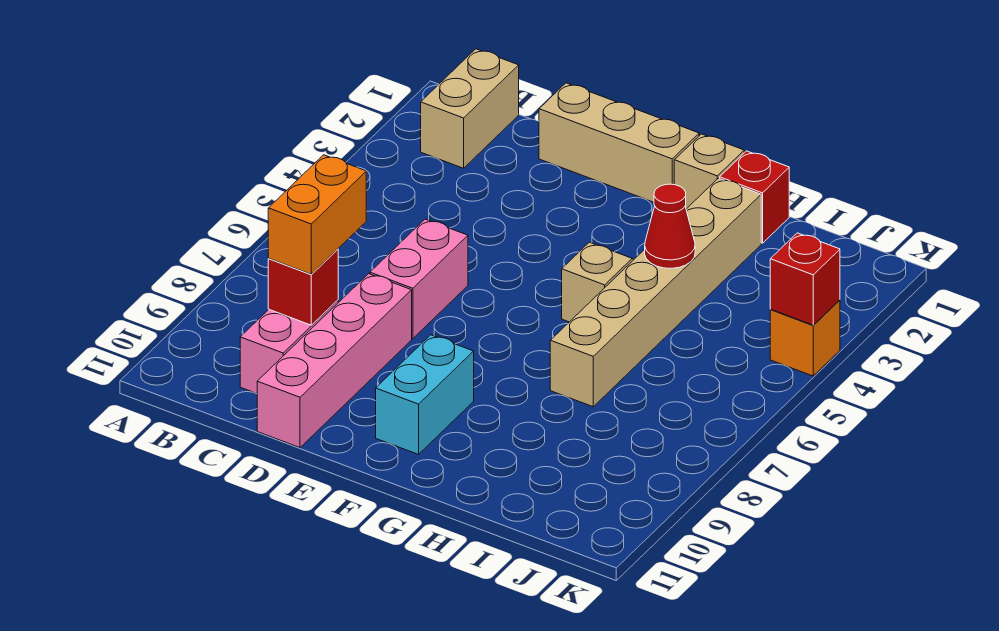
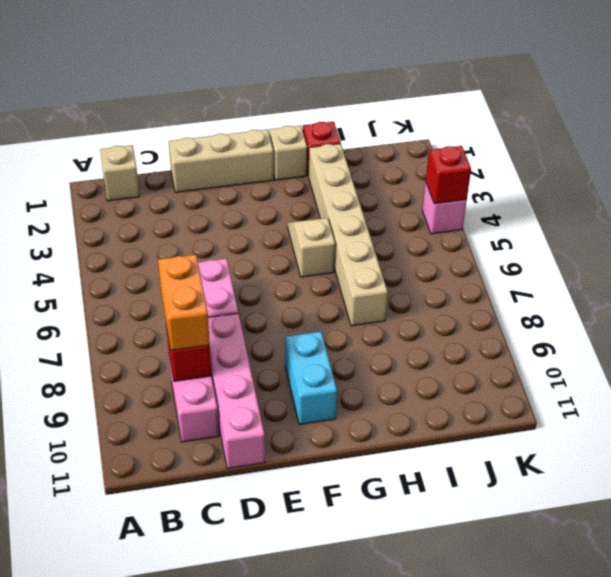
tan brick B1:B2 level 1 -> tan brick B1 level 1
red cone H4 level 2 -> none
orange brick K4 level 1 -> pink brick K4 level 1

